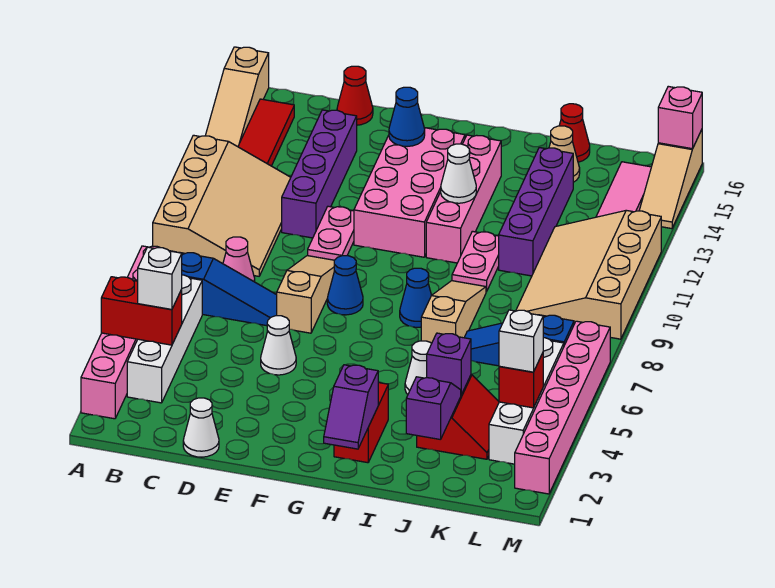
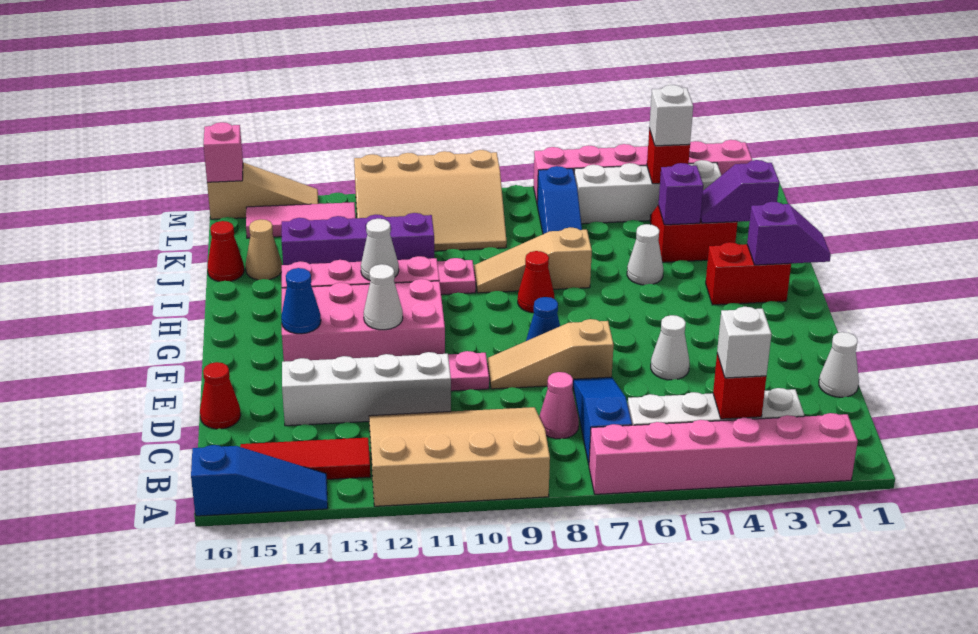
red brick A4:B4 level 2 -> red brick B4 level 2
tan slope A14:A16 level 1 top 16 -> blue slope A14:A16 level 1 top 16
purple brick D11:D14 level 1 -> white brick D11:D14 level 1
none -> white cone F12 level 2
blue cone H8 level 1 -> red cone H8 level 1

